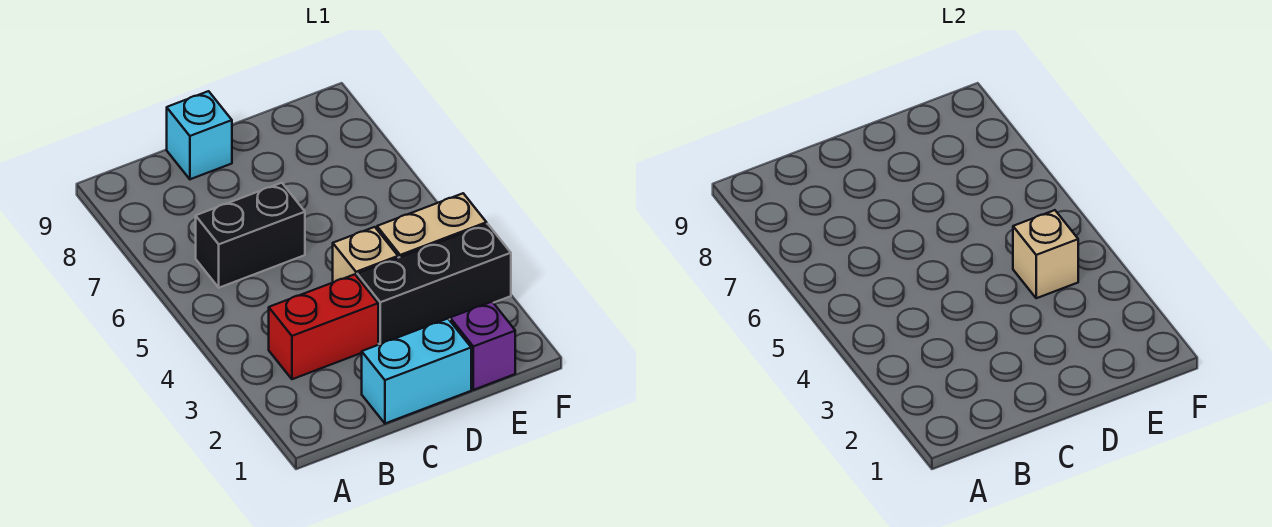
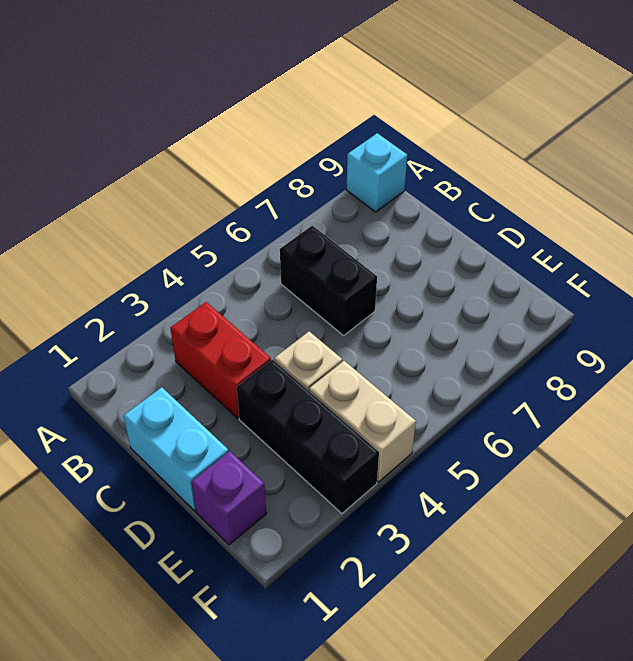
cyan brick C9 level 1 -> cyan brick A9 level 1
tan brick E4 level 2 -> none

